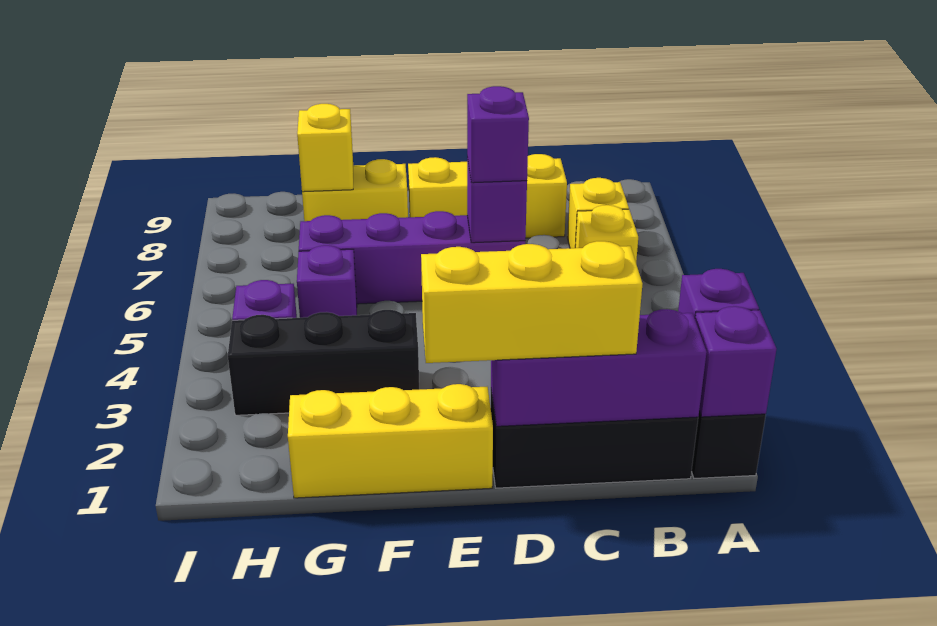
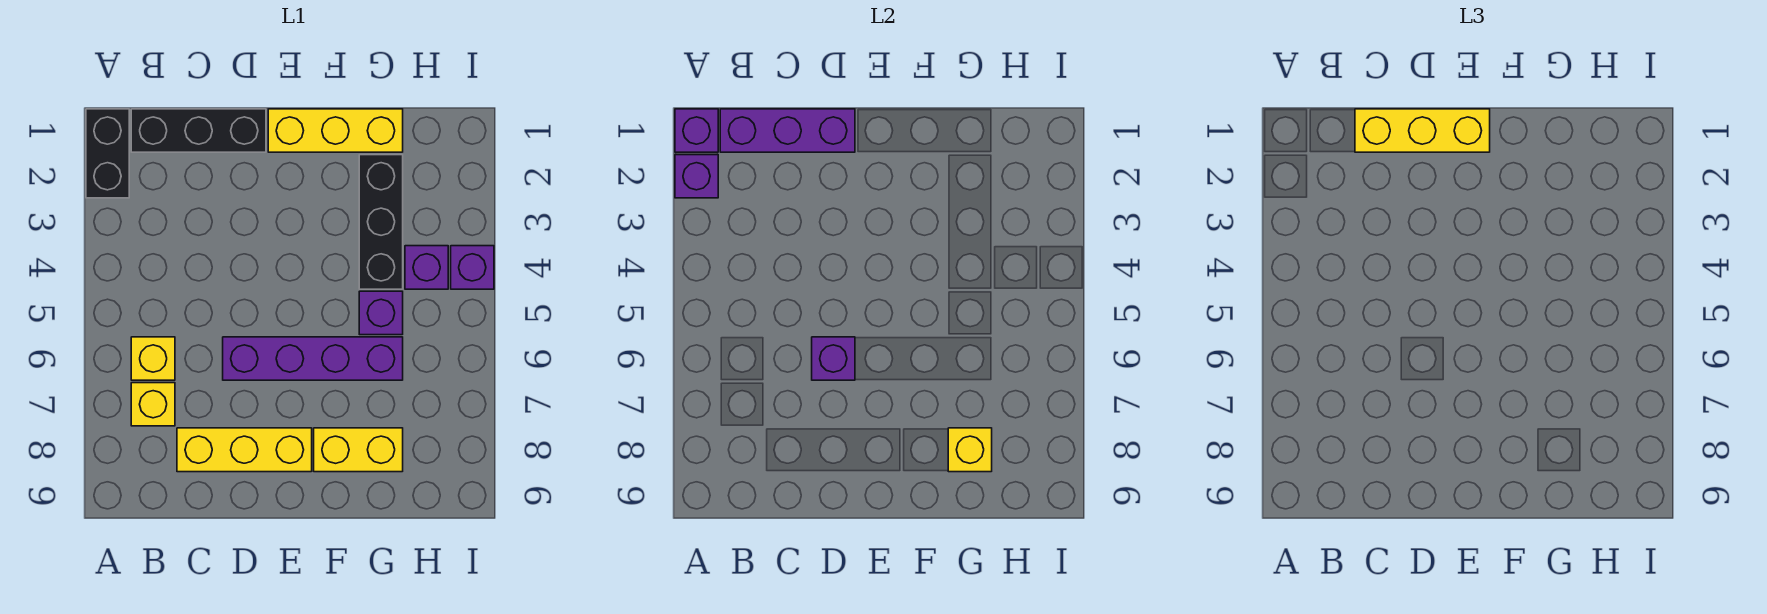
purple brick D6 level 3 -> purple brick I4 level 1
black brick F3:H3 level 1 -> black brick G2:G4 level 1

